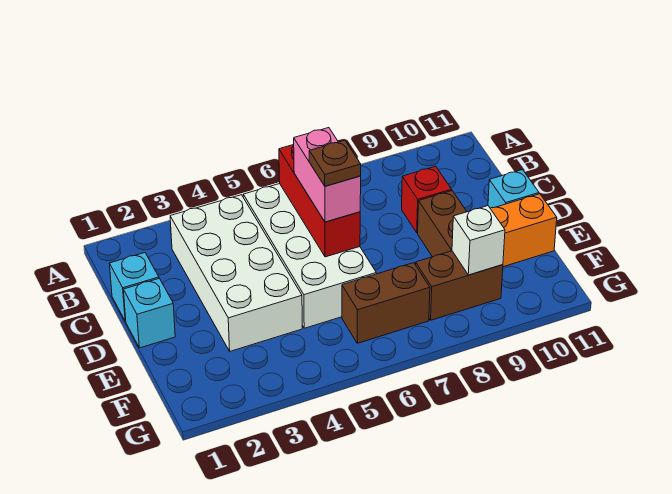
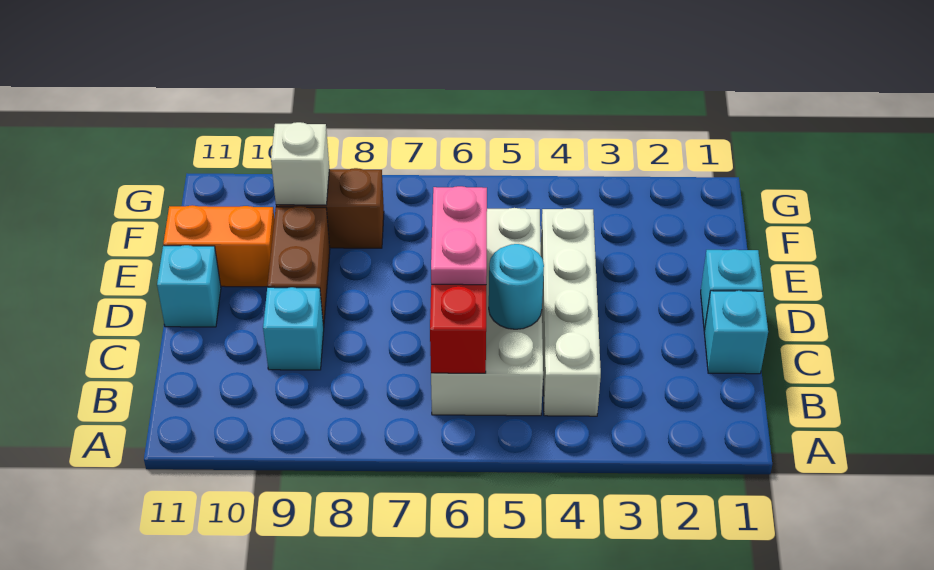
white brick B3:E4 level 1 -> white brick B4:E4 level 1
none -> cyan round brick C5 level 2
pink brick C6:D6 level 3 -> pink plate C6:D6 level 3
red brick C9 level 1 -> cyan brick C9 level 1
brown plate D6 level 4 -> none
brown brick F6:F7 level 1 -> none

